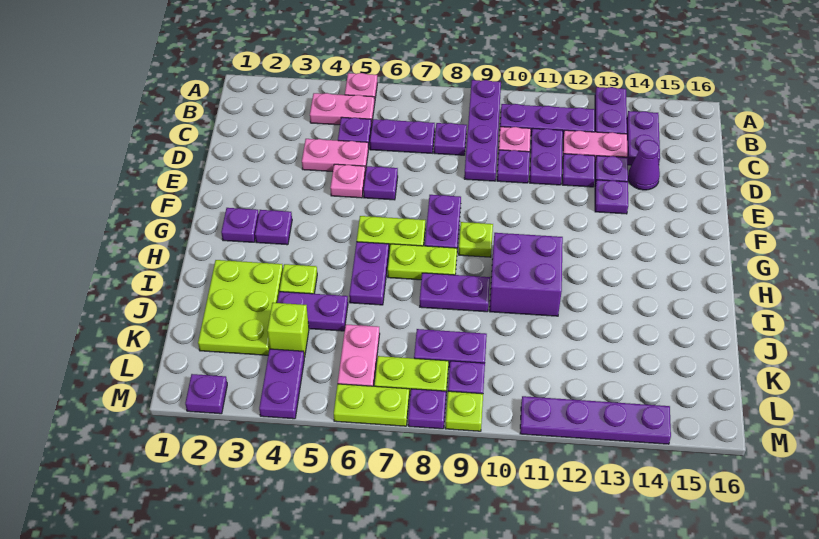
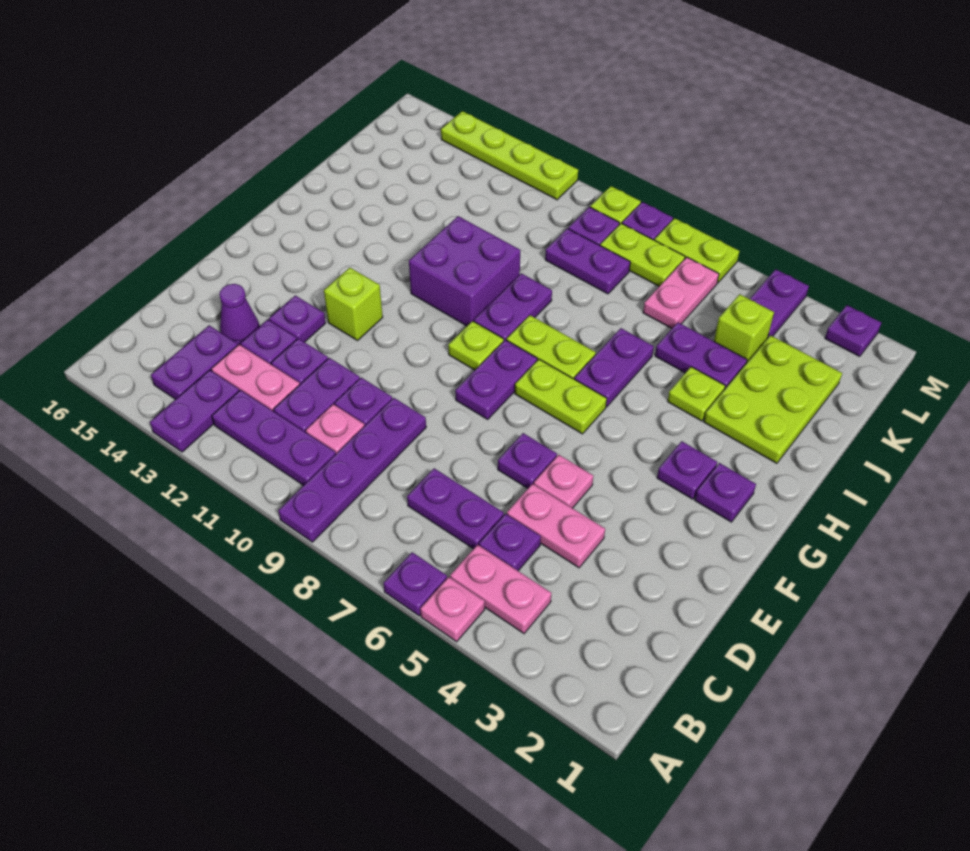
purple plate C8 level 1 -> purple plate A6 level 1
none -> lime brick F12 level 1
purple plate I8:I9 level 1 -> purple plate H9:I9 level 1
purple plate M11:M14 level 1 -> lime plate M11:M14 level 1

